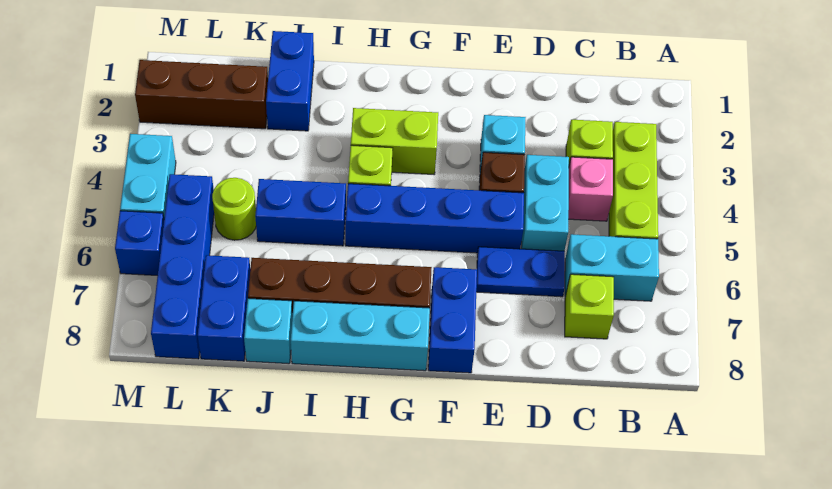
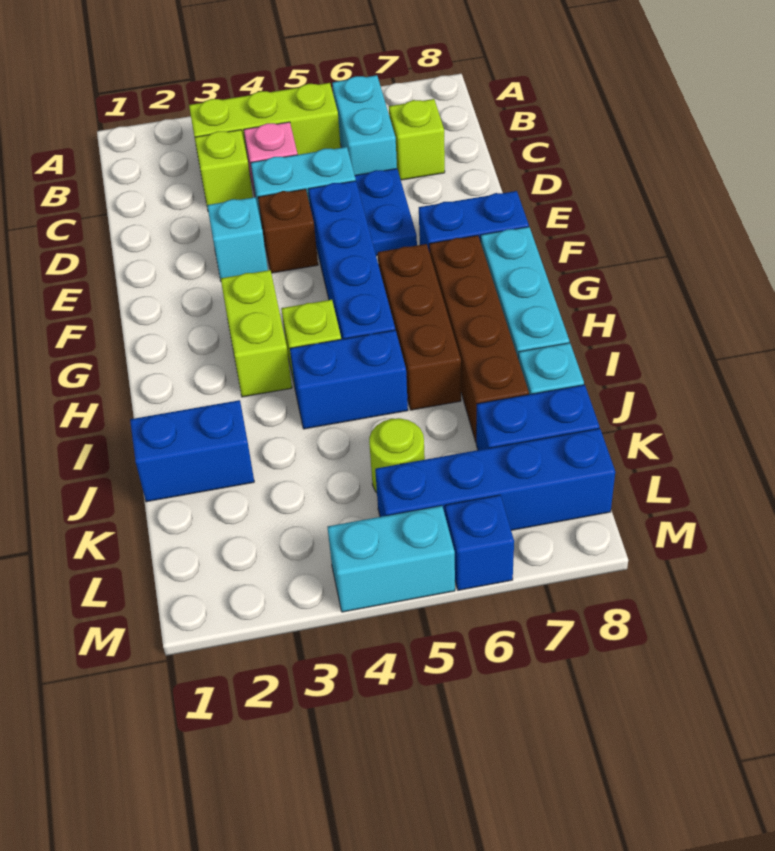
blue brick I5:J5 level 1 -> blue brick I4:I5 level 1
brown brick K2:M2 level 1 -> brown brick G6:I6 level 1

